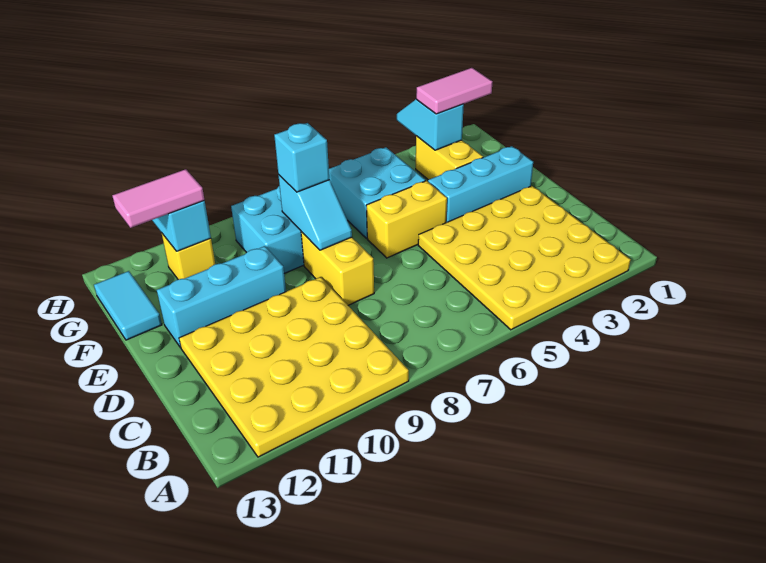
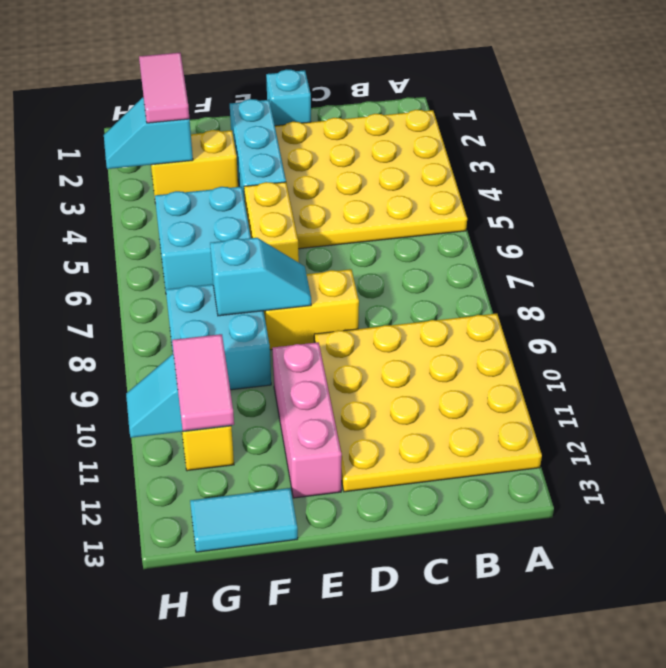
cyan brick E10:E12 level 1 -> pink brick E10:E12 level 1
cyan brick F8 level 3 -> cyan brick D1 level 1

